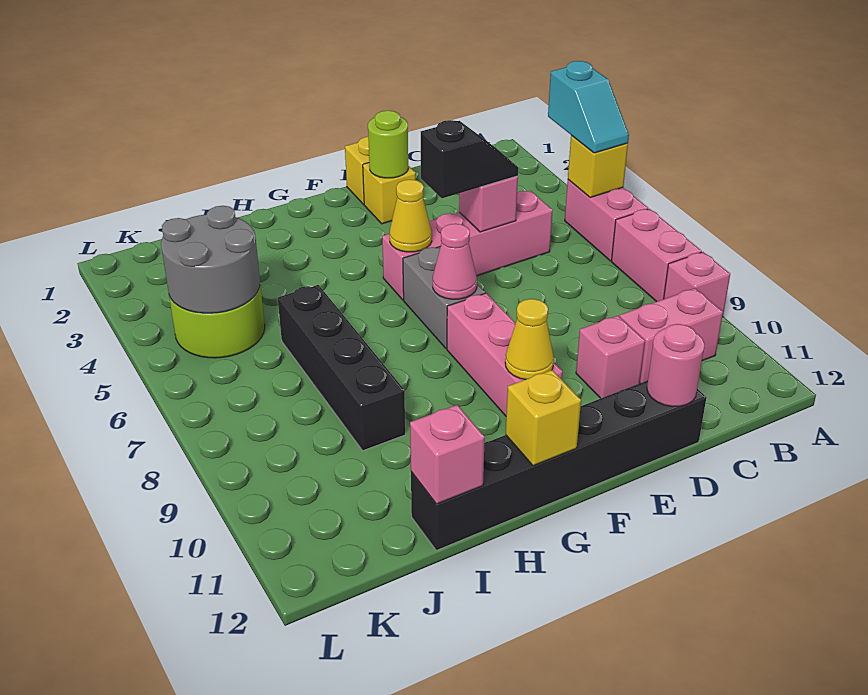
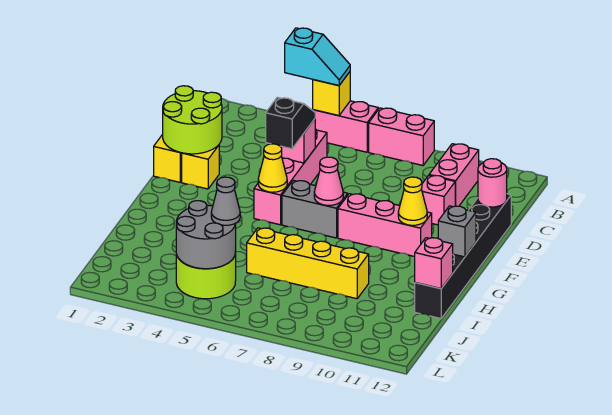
pink brick A9 level 1 -> none
lime round brick E2 level 2 -> lime round brick D1:E2 level 2
yellow brick G12 level 2 -> grey brick G12 level 2
black brick I6:I9 level 1 -> yellow brick I6:I9 level 1
none -> grey cone J5 level 3

